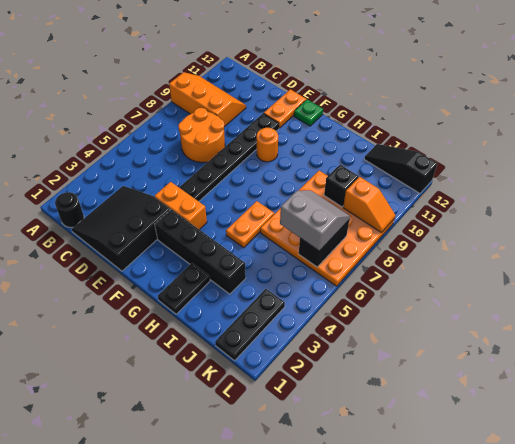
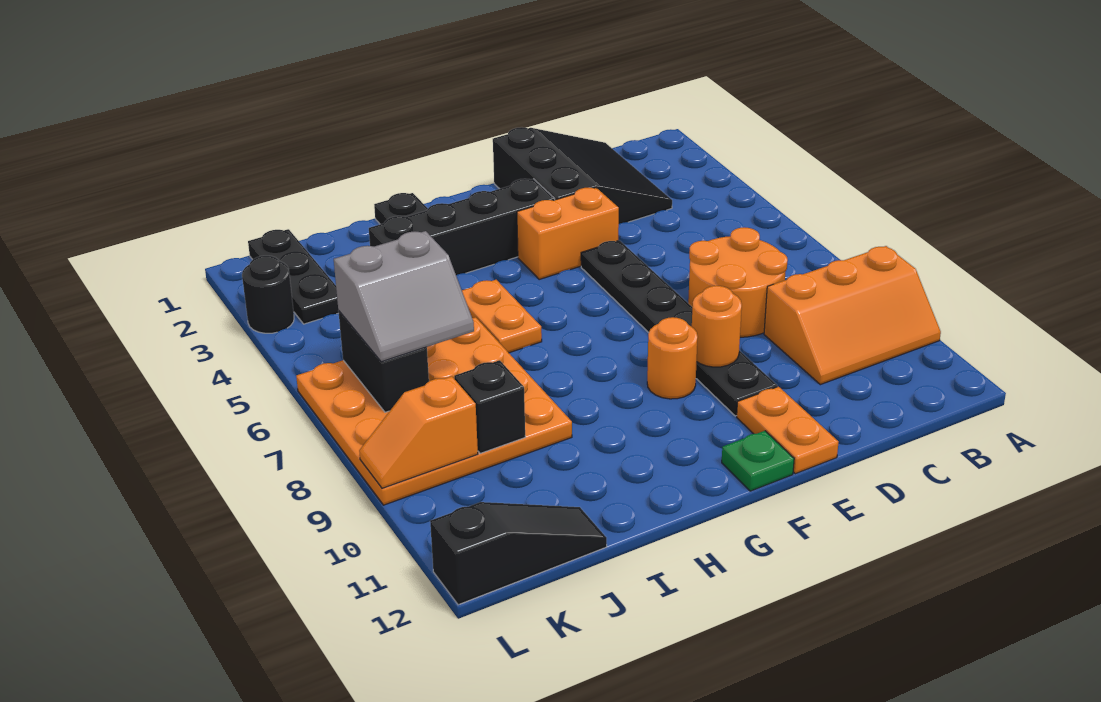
black round brick B1 level 1 -> black round brick L3 level 1
none -> orange round brick E9 level 2

